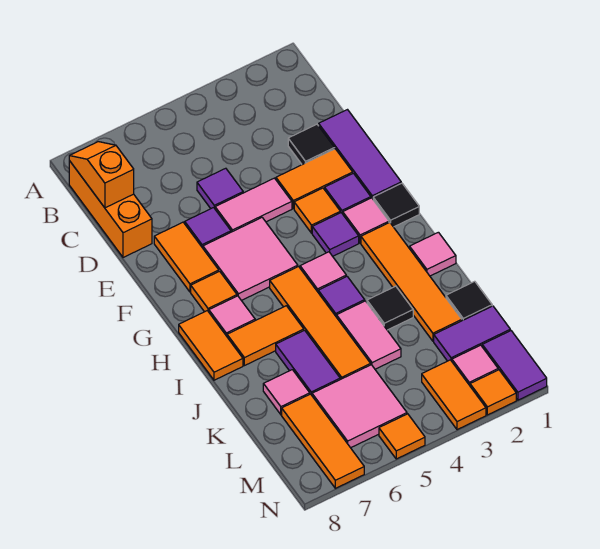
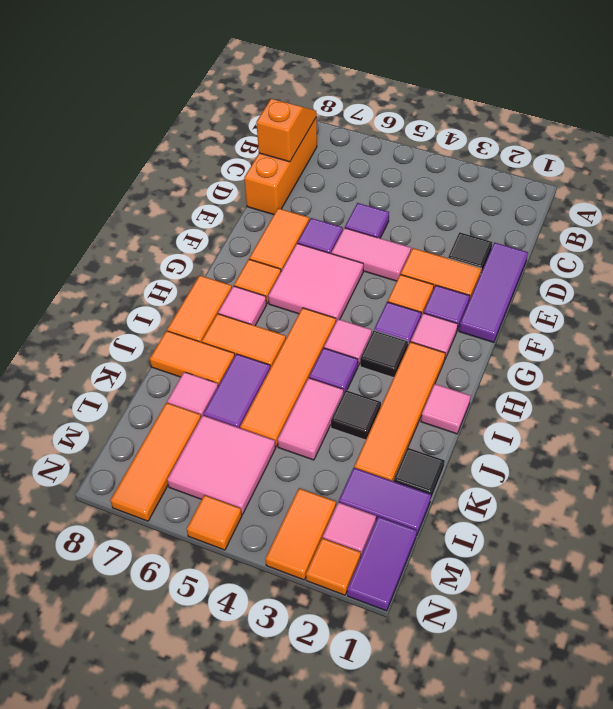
black tile G1 level 1 -> black tile H3 level 1
none -> orange tile J7:J8 level 1

